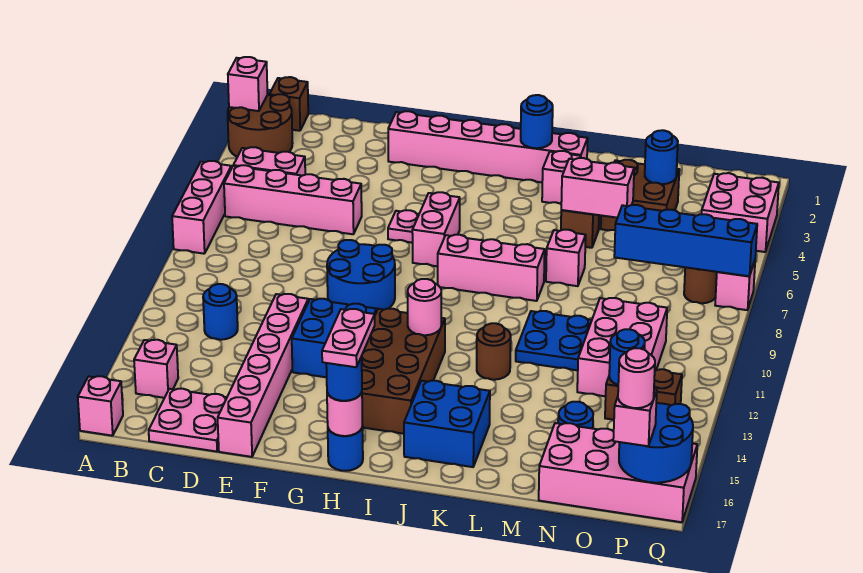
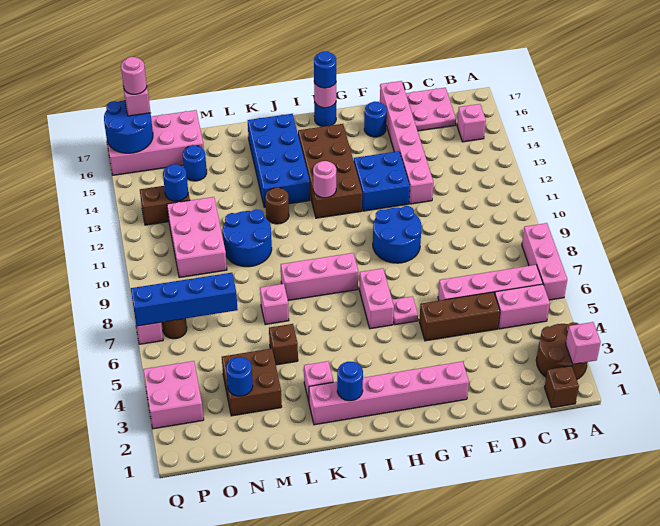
pink brick A17 level 1 -> none
blue round brick C12 level 1 -> blue round brick F16 level 1
none -> brown brick D5:F5 level 1
pink plate H16:H17 level 4 -> none
blue brick J15:K16 level 1 -> blue brick J13:K16 level 1
pink brick L5:M5 level 2 -> none
blue plate L10:M11 level 1 -> blue round brick L10:M11 level 1

